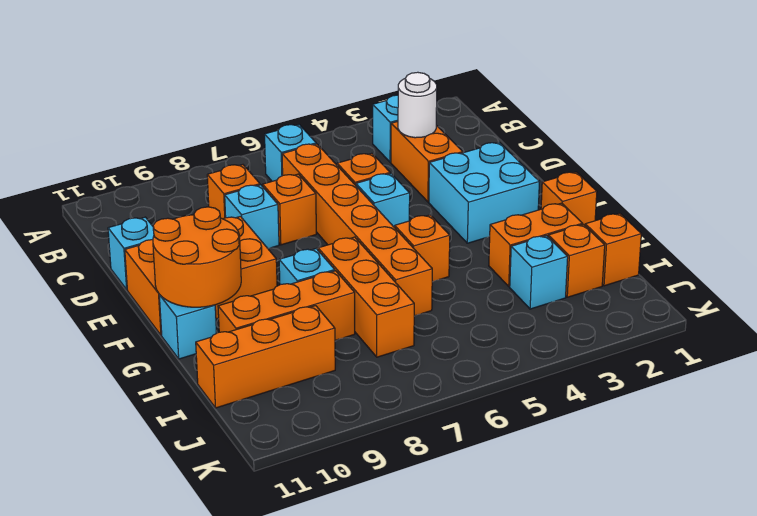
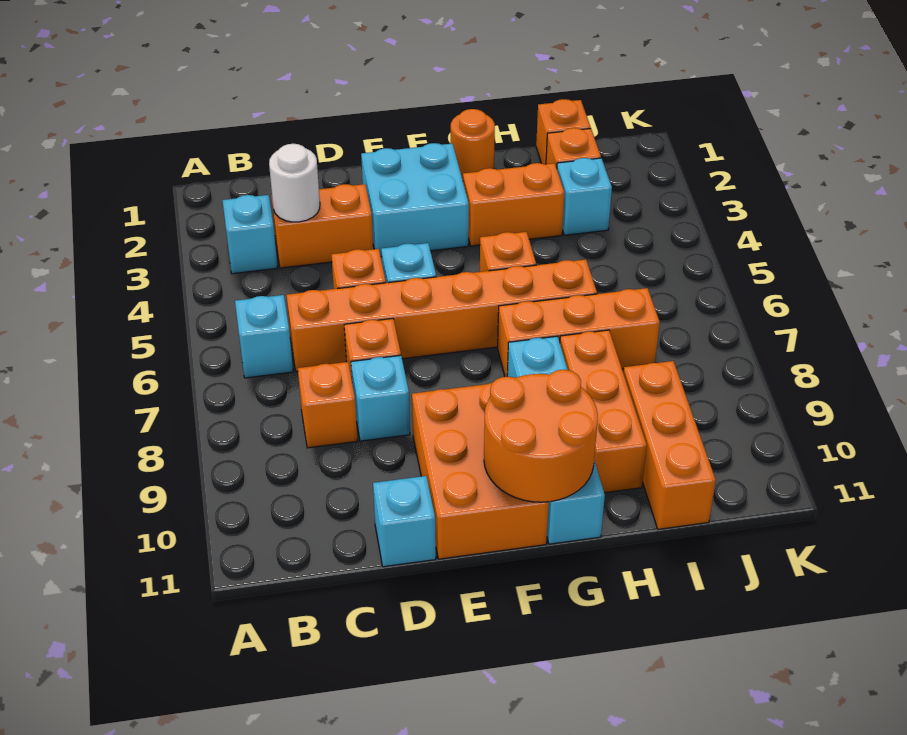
orange brick G1 level 1 -> orange round brick G1 level 1
orange brick H2:H3 level 1 -> orange brick G3:H3 level 1

